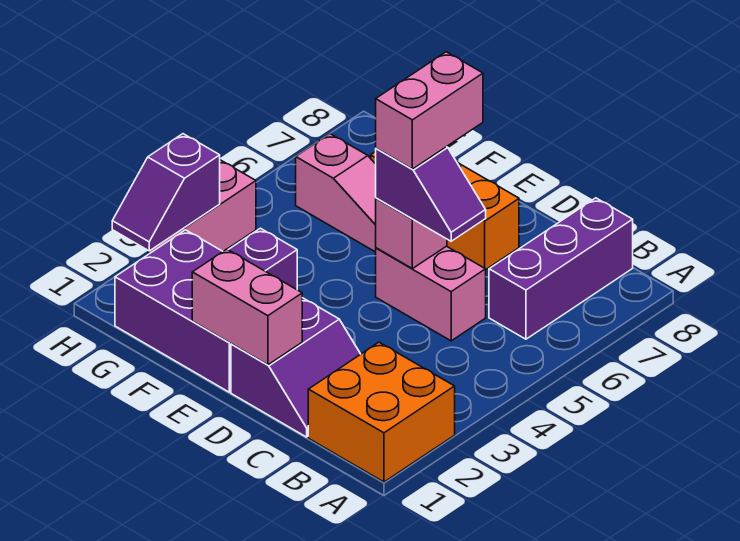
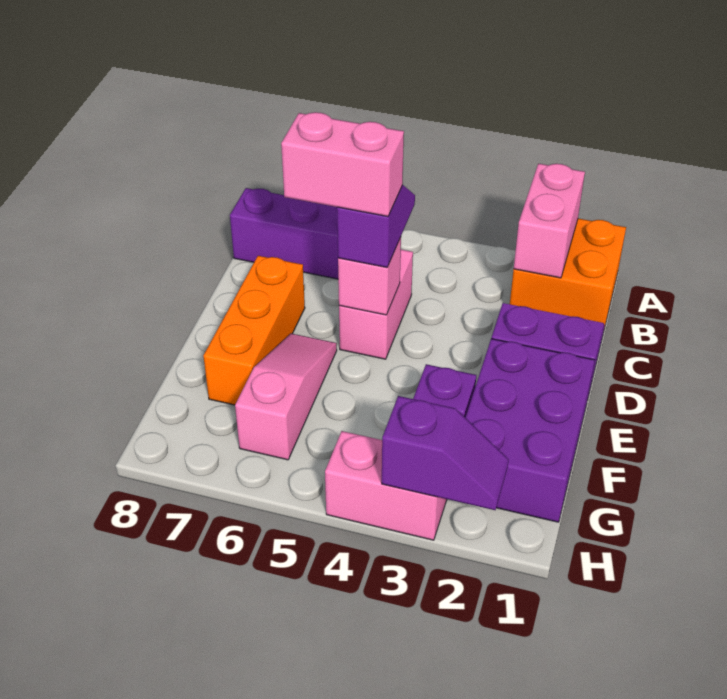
pink brick D1:E1 level 2 -> pink brick A2:B2 level 2

